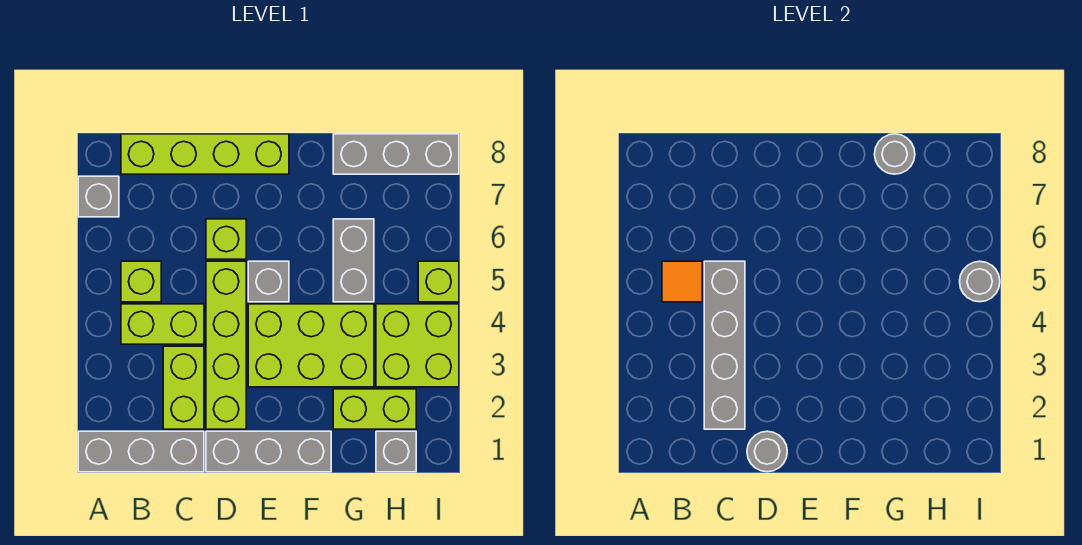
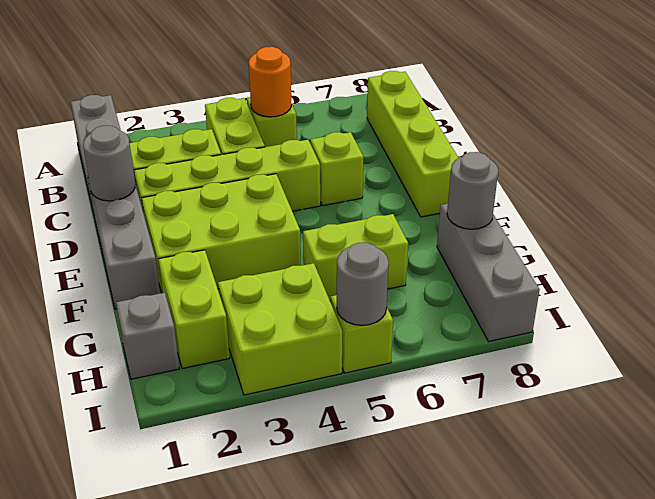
grey brick A7 level 1 -> none
orange tile B5 level 2 -> orange round brick B5 level 2
grey brick C2:C5 level 2 -> none
lime brick E3:G4 level 1 -> lime brick E2:F4 level 1
grey brick E5 level 1 -> none
grey brick G5:G6 level 1 -> lime brick G5:G6 level 1

